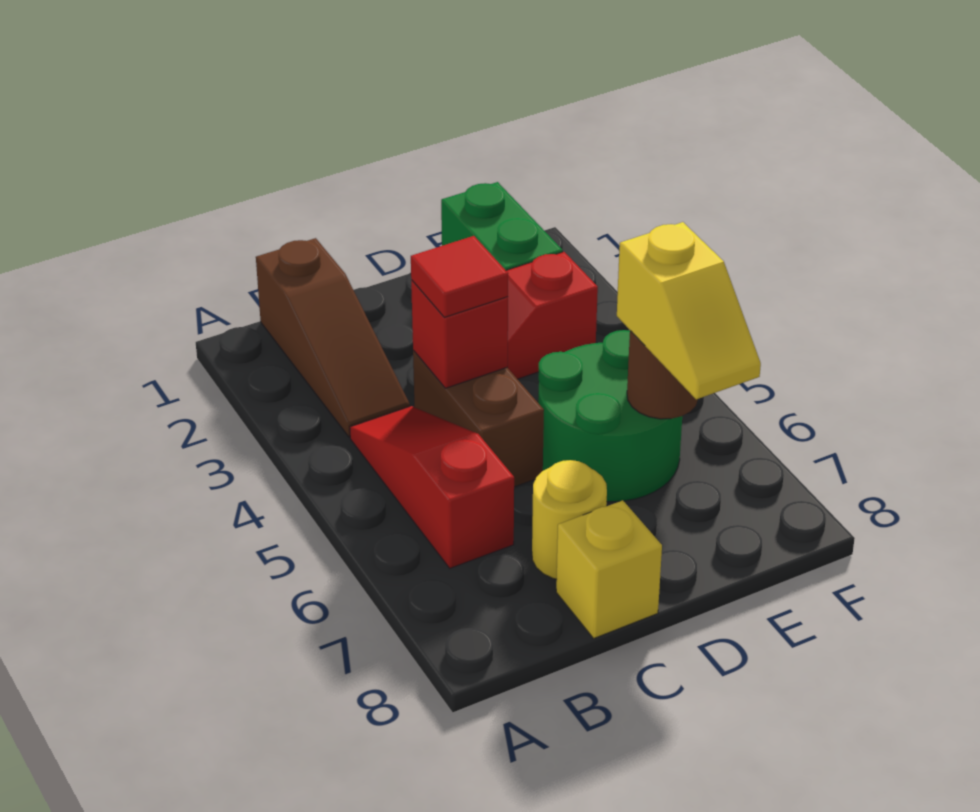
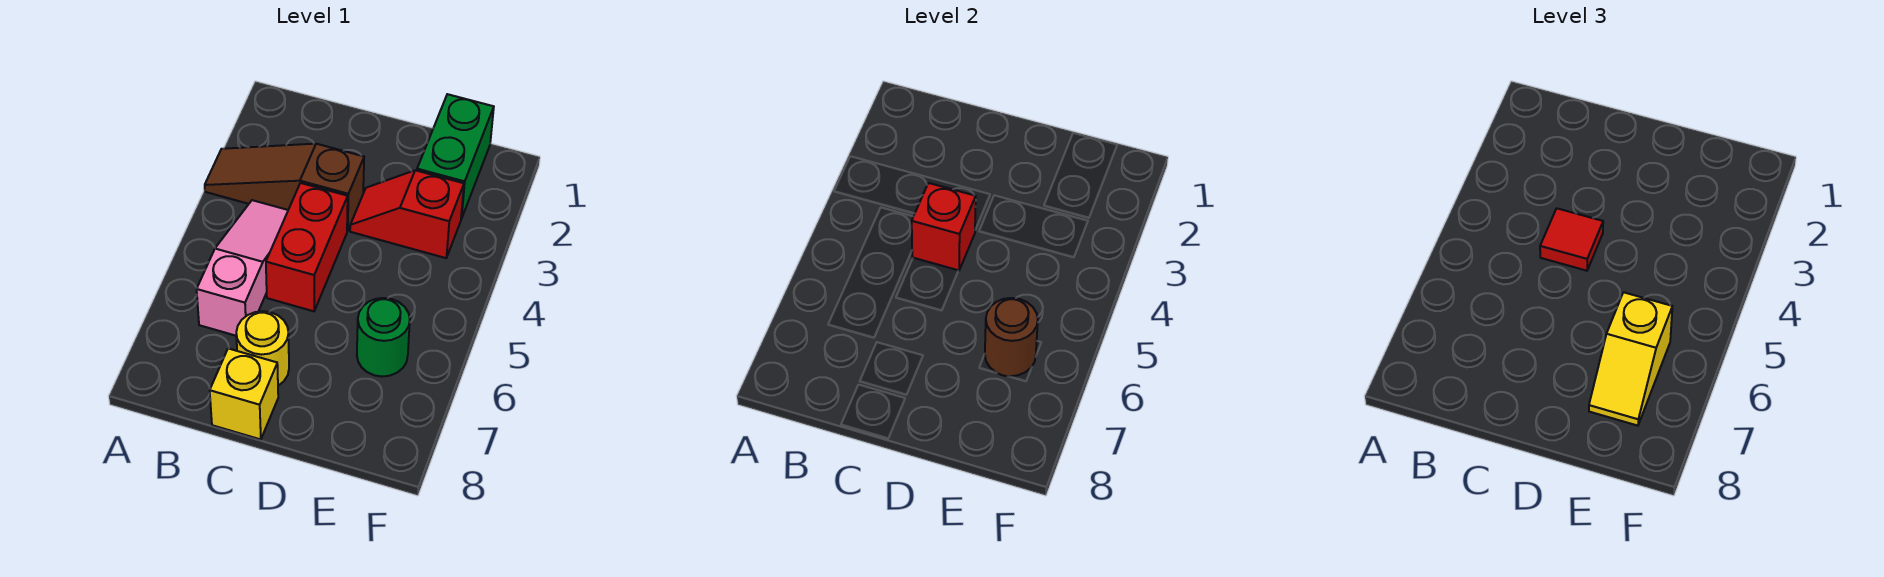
brown slope B1:B3 level 1 top 1 -> brown slope A3:C3 level 1 top C
red slope B4:B6 level 1 top 6 -> pink slope B4:B6 level 1 top 6
brown brick C4:C5 level 1 -> red brick C4:C5 level 1
green round brick D5:E6 level 1 -> green round brick E6 level 1

